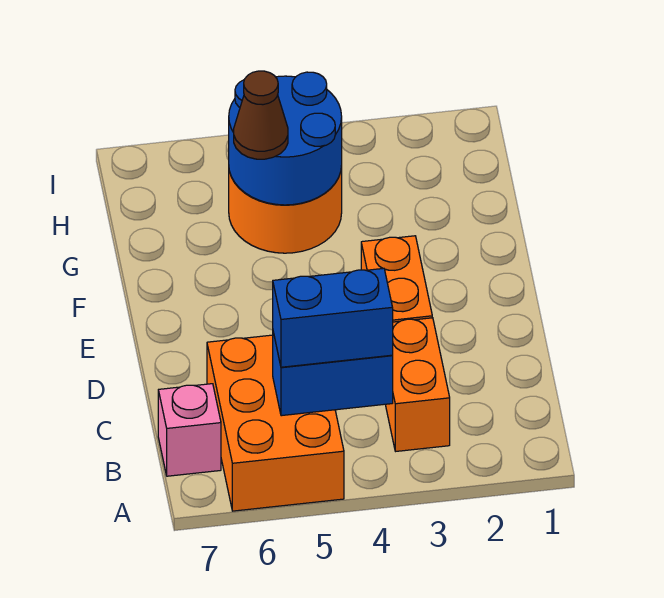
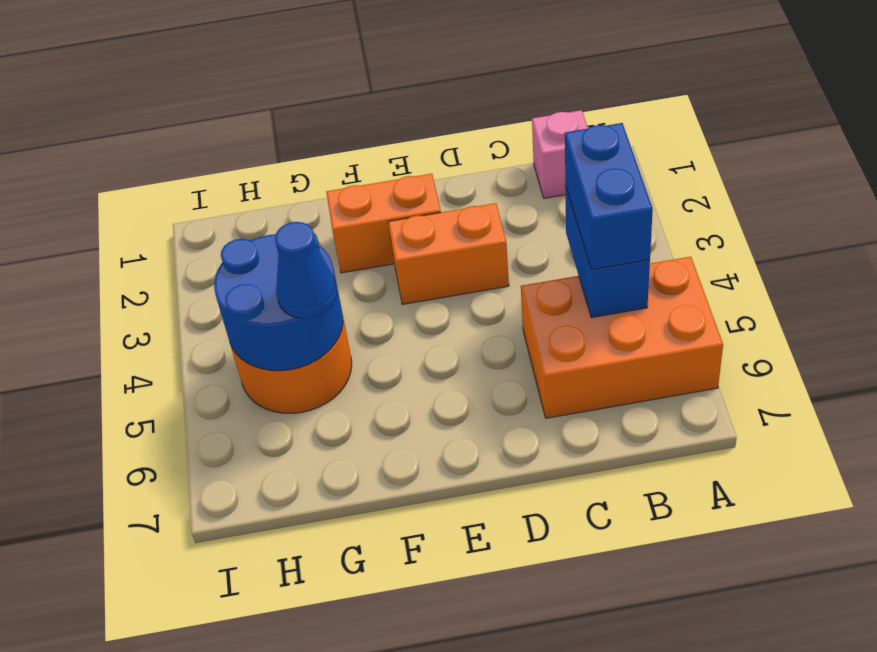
orange brick B3:C3 level 1 -> orange brick E2:F2 level 1
pink brick B7 level 1 -> pink brick B1 level 1
brown cone G5 level 3 -> blue cone G5 level 3

